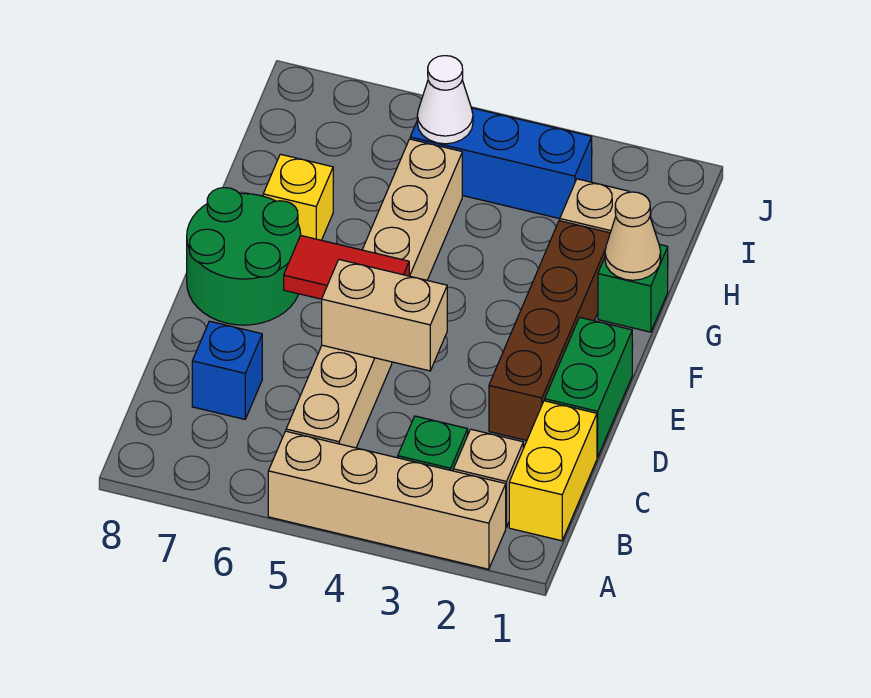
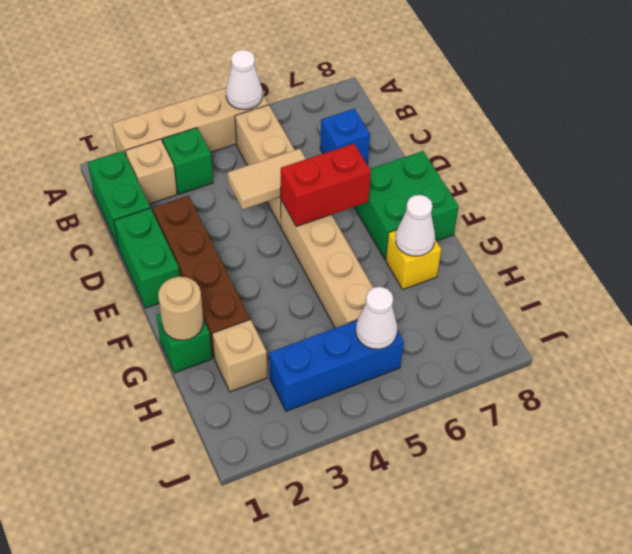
none -> white cone A5 level 2
yellow brick B1:C1 level 1 -> green brick B1:C1 level 1
tan brick D4:D5 level 2 -> tan tile D4:D5 level 2
red tile E5:E6 level 2 -> red brick E5:E6 level 2
green round brick E7:F8 level 1 -> green brick E7:F8 level 1
tan cone G1 level 2 -> tan round brick G1 level 2
none -> white cone G7 level 2

